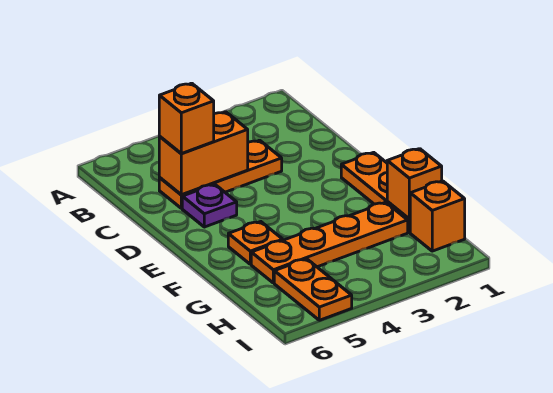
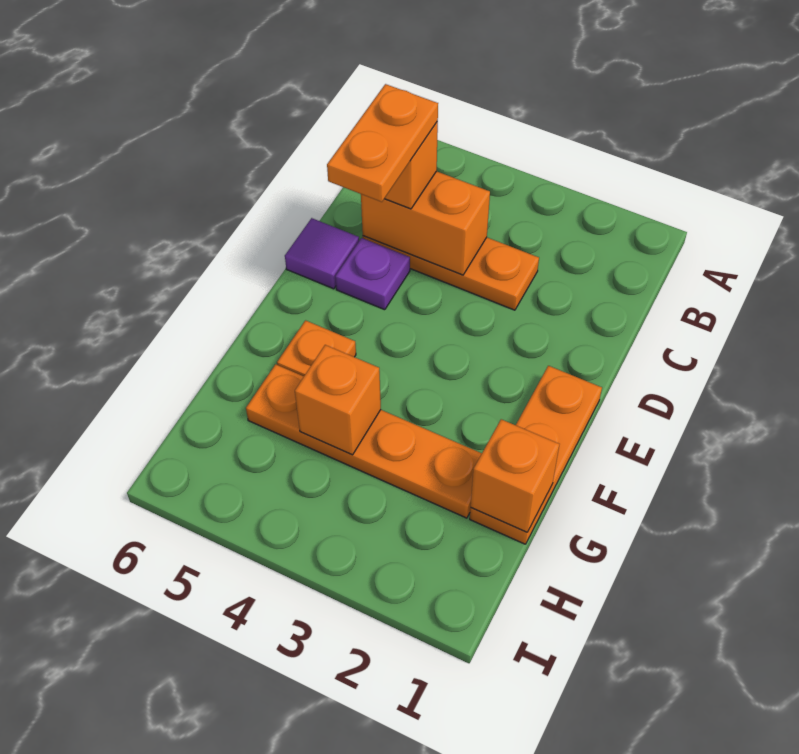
none -> purple tile D6 level 1
orange brick H1 level 1 -> orange brick G4 level 2
orange plate H5:I5 level 1 -> orange plate C5:D5 level 4

